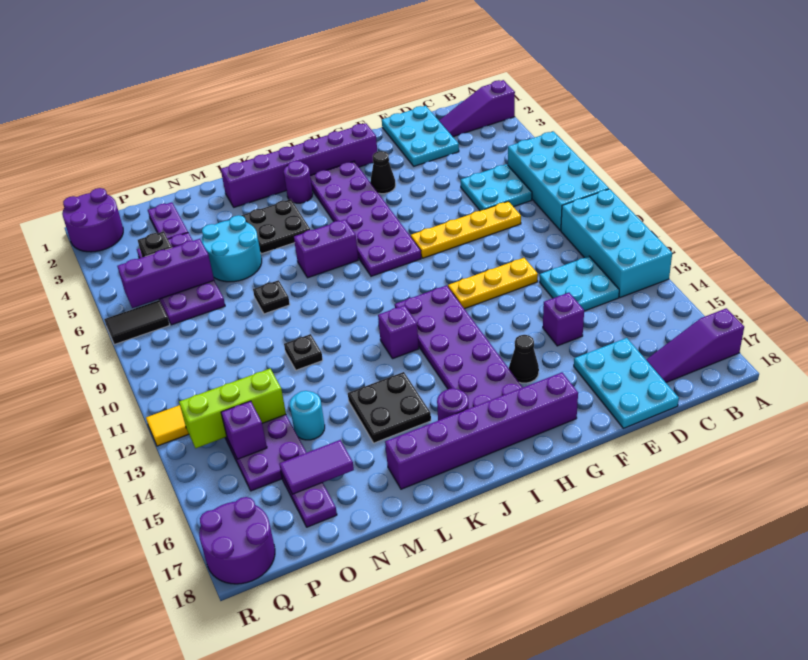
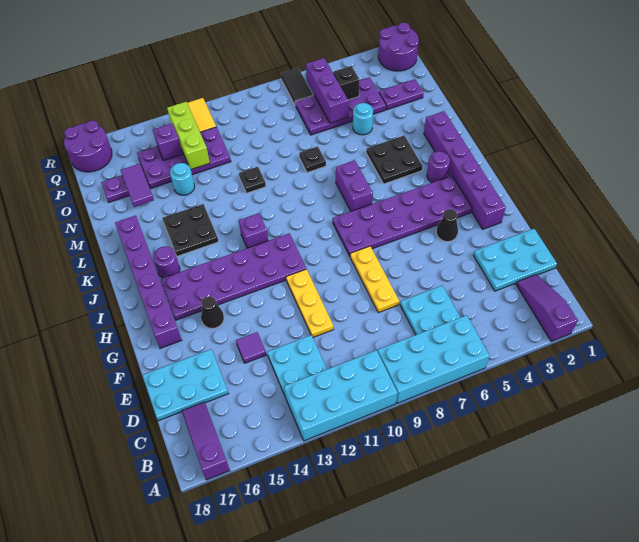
yellow plate D8:G8 level 1 -> yellow plate E8:G8 level 1
purple brick E14 level 1 -> purple tile E14 level 1
cyan round brick M5:N6 level 1 -> cyan round brick N5 level 1

